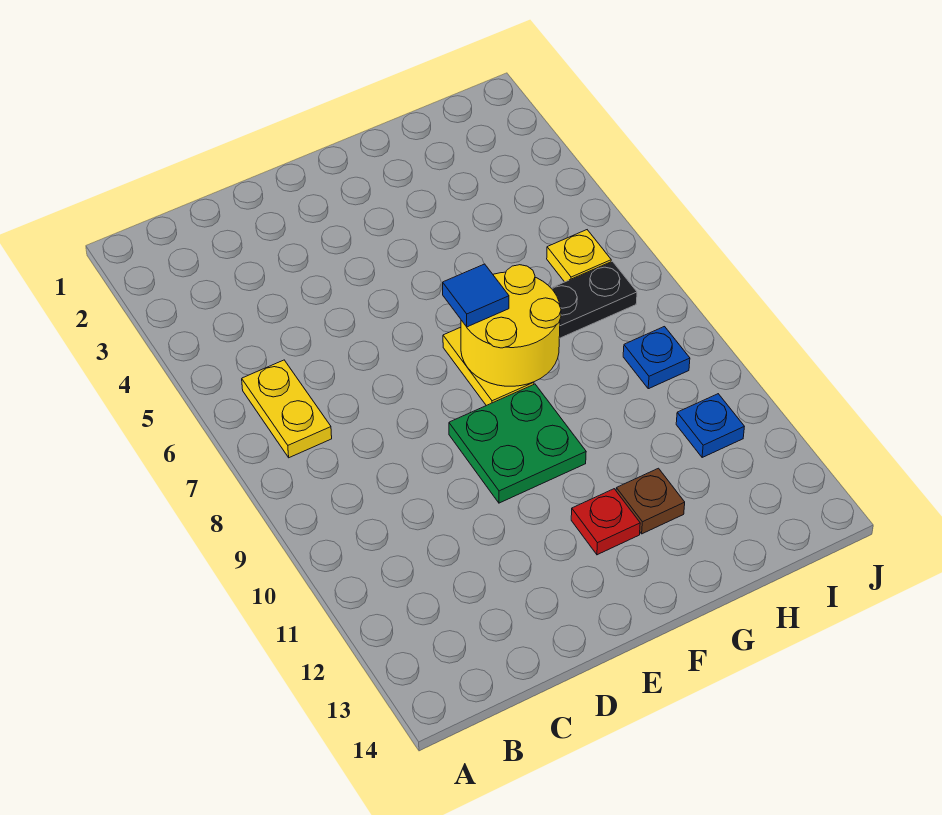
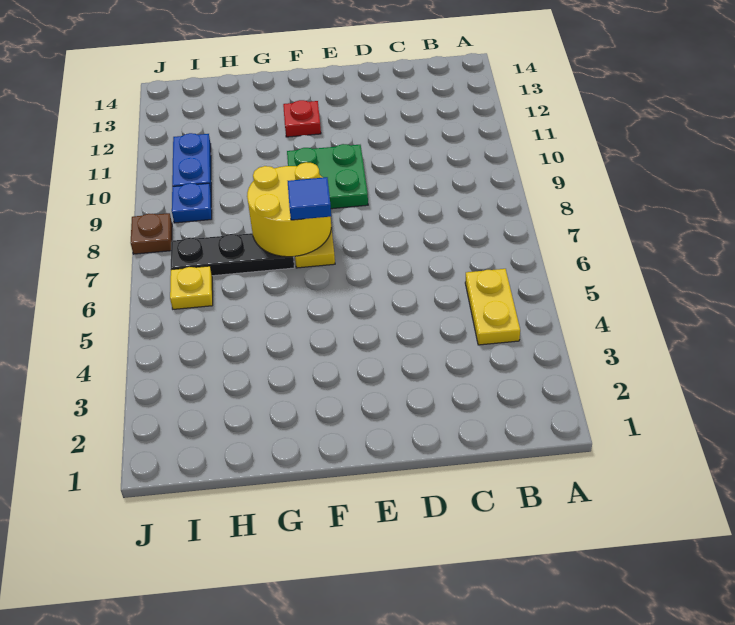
yellow plate B6:B7 level 1 -> yellow plate B4:B5 level 1
brown plate G12 level 1 -> brown plate J8 level 1
blue plate I11 level 1 -> blue plate I10:I11 level 1

